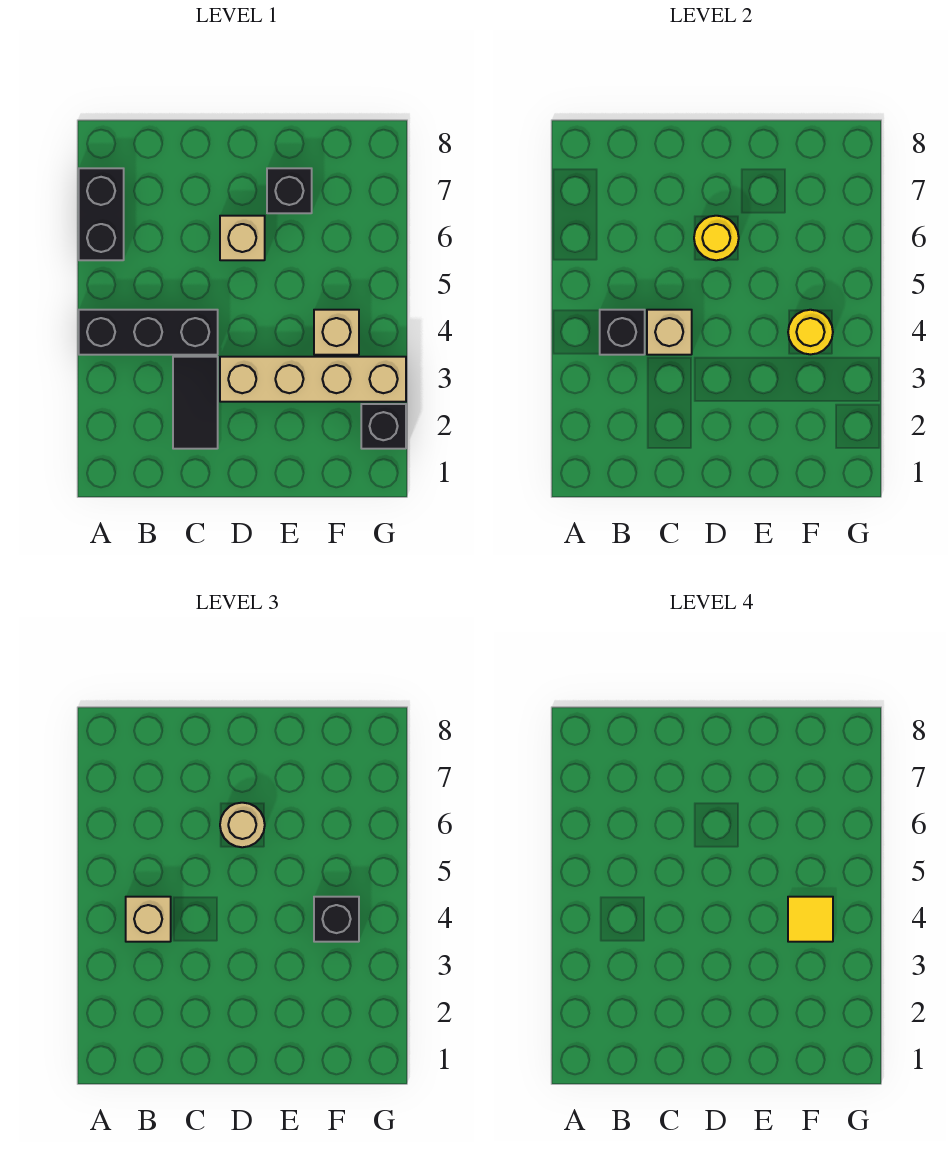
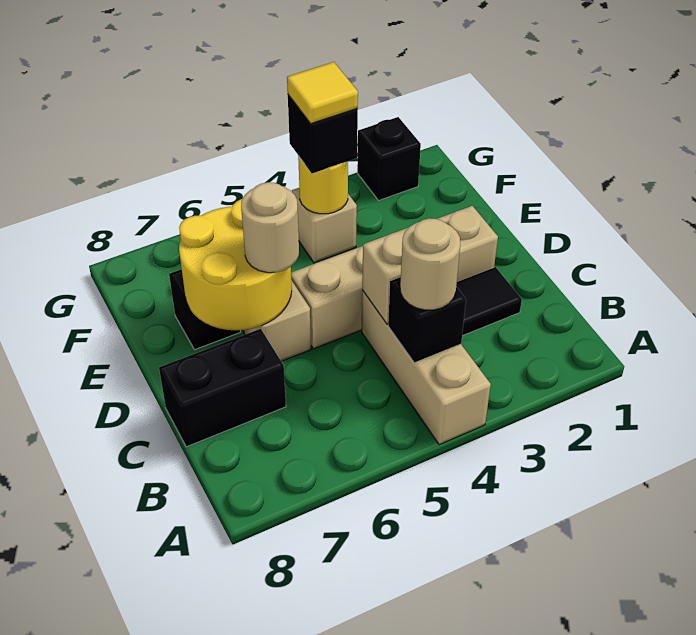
black brick A4:C4 level 1 -> tan brick A4:C4 level 1
black brick A6:A7 level 1 -> black brick C7:C8 level 1
tan brick B4 level 3 -> tan round brick B4 level 3
tan brick D3:G3 level 1 -> tan brick D2:D5 level 1
yellow round brick D6 level 2 -> yellow round brick D6:E7 level 2

